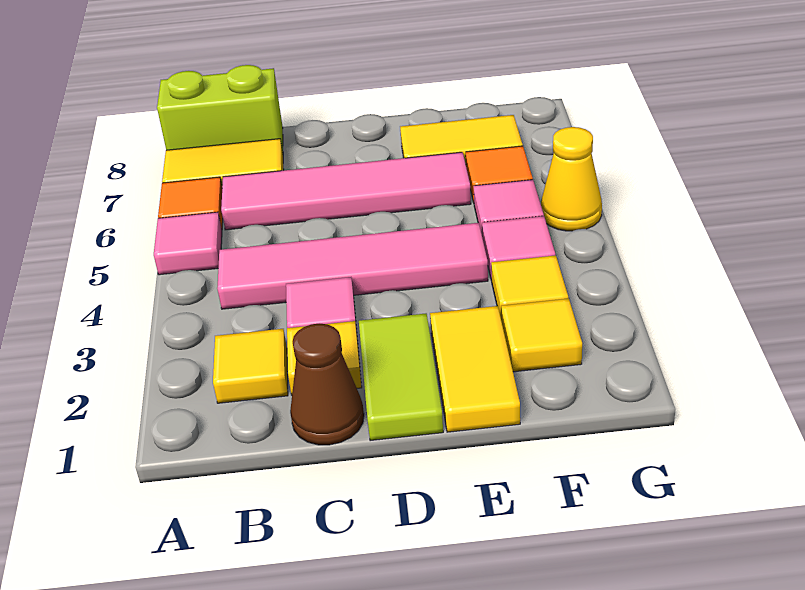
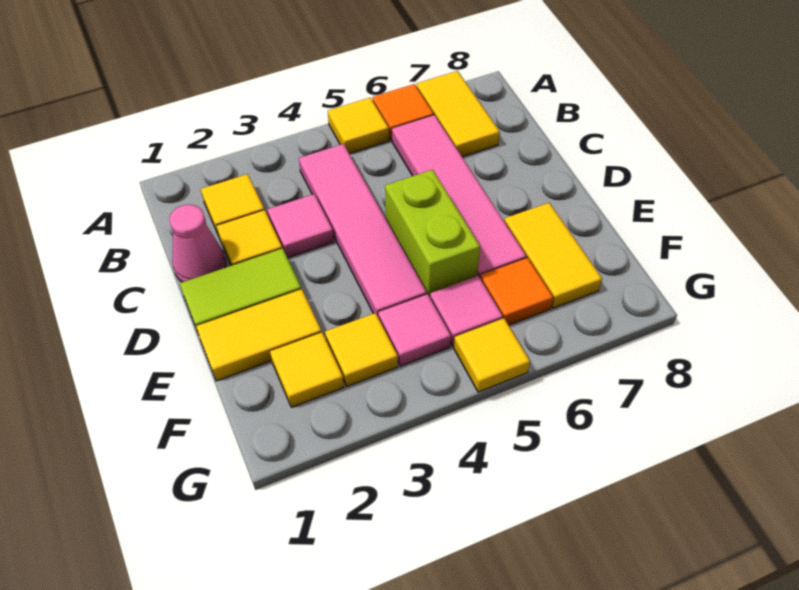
pink tile A5 level 1 -> yellow tile A5 level 1
lime brick A8:B8 level 1 -> lime brick D5:E5 level 1
brown cone C1 level 1 -> pink cone C1 level 1
yellow cone G5 level 1 -> yellow tile G5 level 1

